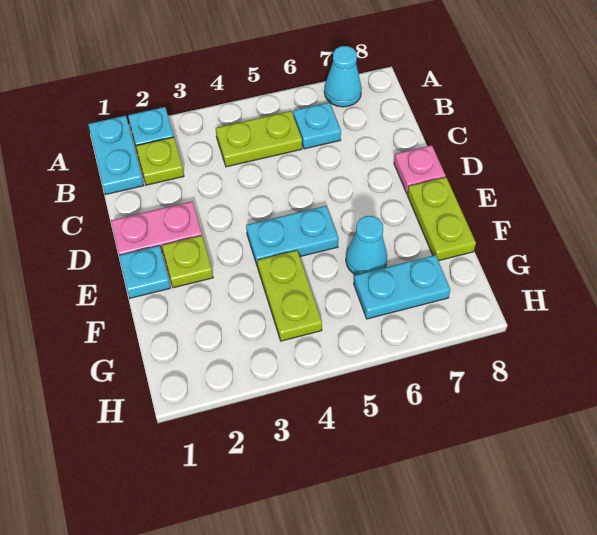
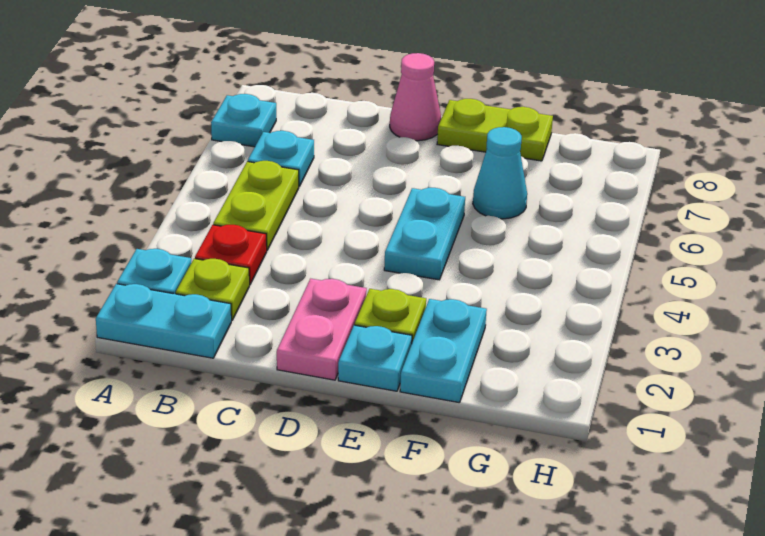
cyan cone A7 level 1 -> cyan plate A7 level 1
none -> red plate B3 level 1
pink plate D8 level 1 -> pink cone D8 level 1
lime plate F4:G4 level 1 -> none
cyan plate G6:G7 level 1 -> cyan plate F1:F2 level 1

